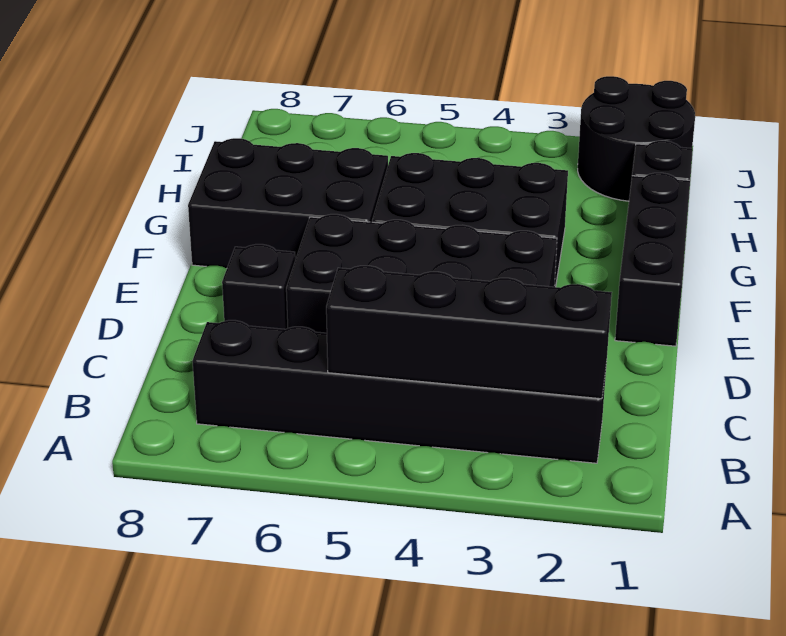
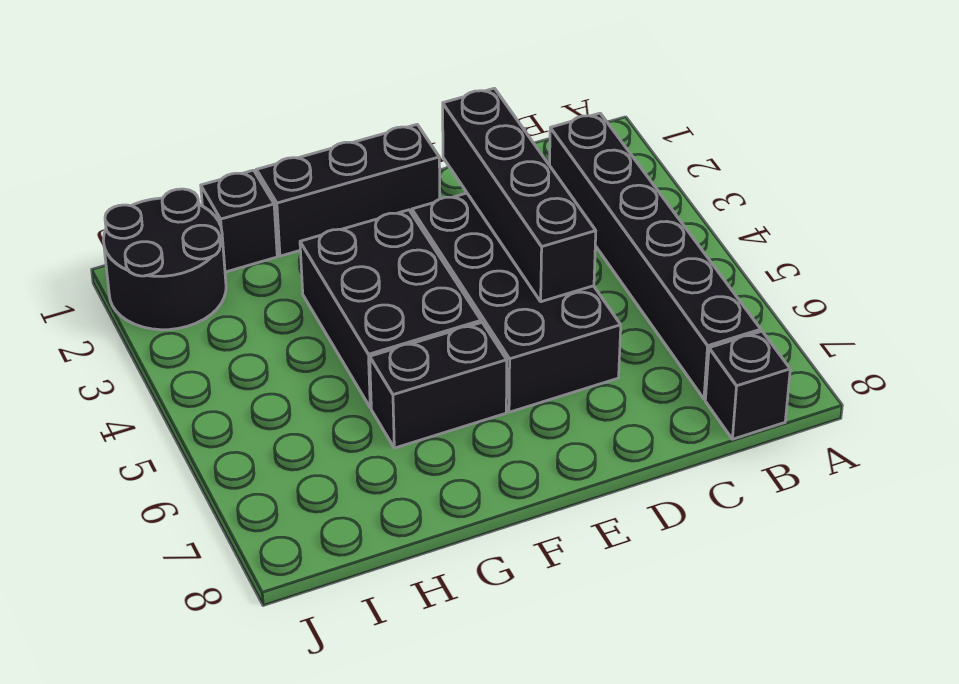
black brick B2:B5 level 2 -> black brick D2:D5 level 2
black brick D7 level 1 -> black brick B8 level 1
black brick F6:G8 level 1 -> black brick F6:G6 level 1

